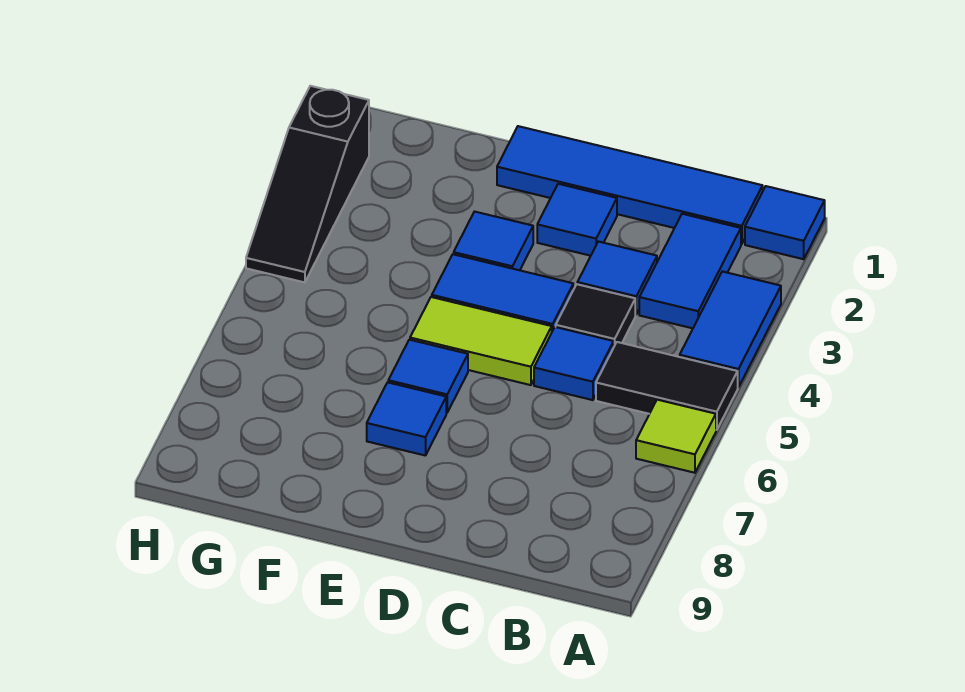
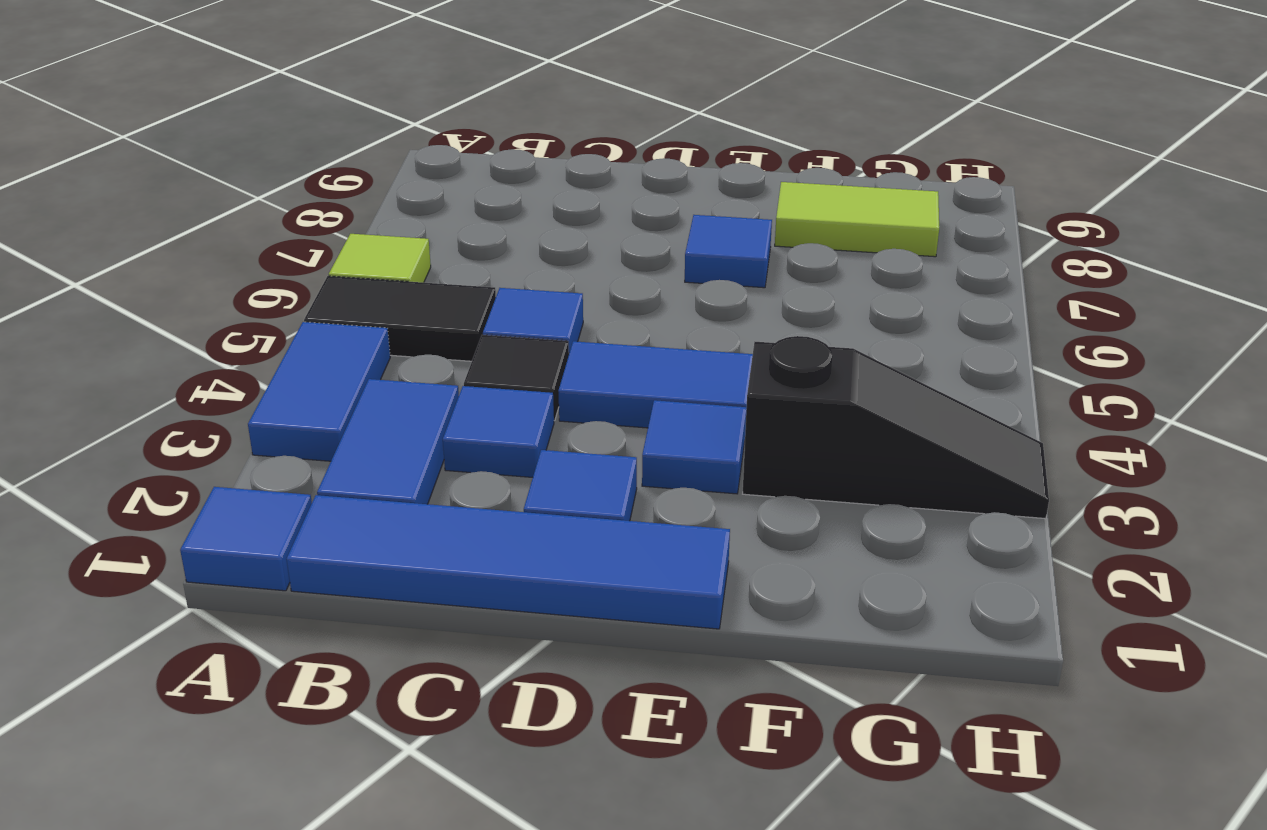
lime tile D5:E5 level 1 -> lime tile F8:G8 level 1
blue tile E6 level 1 -> none
black slope H2:H4 level 1 top 2 -> black slope F3:H3 level 1 top F

